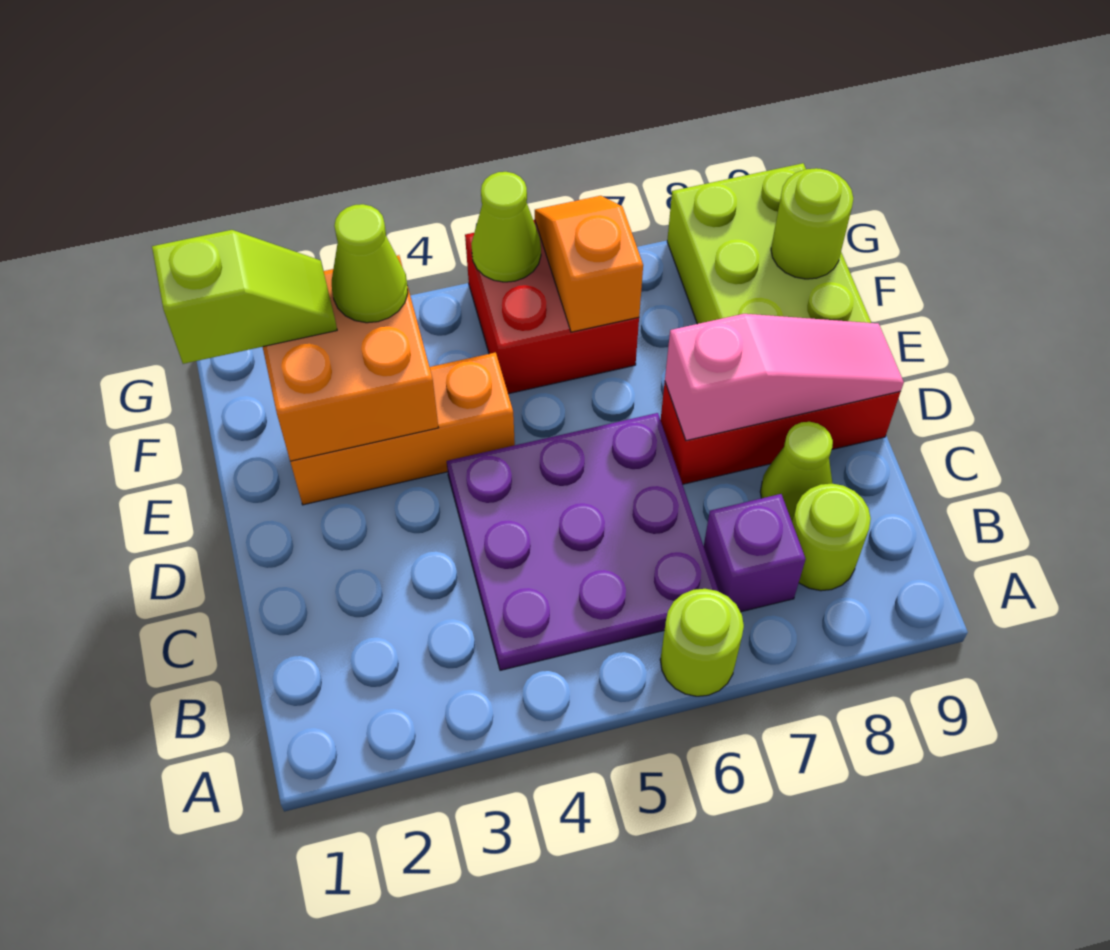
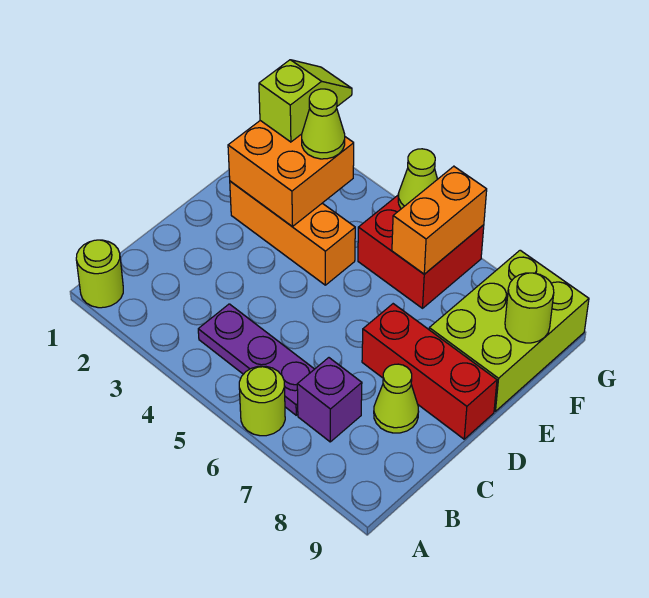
purple plate B4:D6 level 1 -> purple plate B4:B6 level 1
lime round brick B8 level 1 -> lime round brick A1 level 1
pink slope D7:D9 level 2 top 7 -> none
lime slope F1:F2 level 3 top 1 -> lime slope F2:G2 level 3 top F
orange slope F6:G6 level 2 top F -> orange brick F6:G6 level 2

